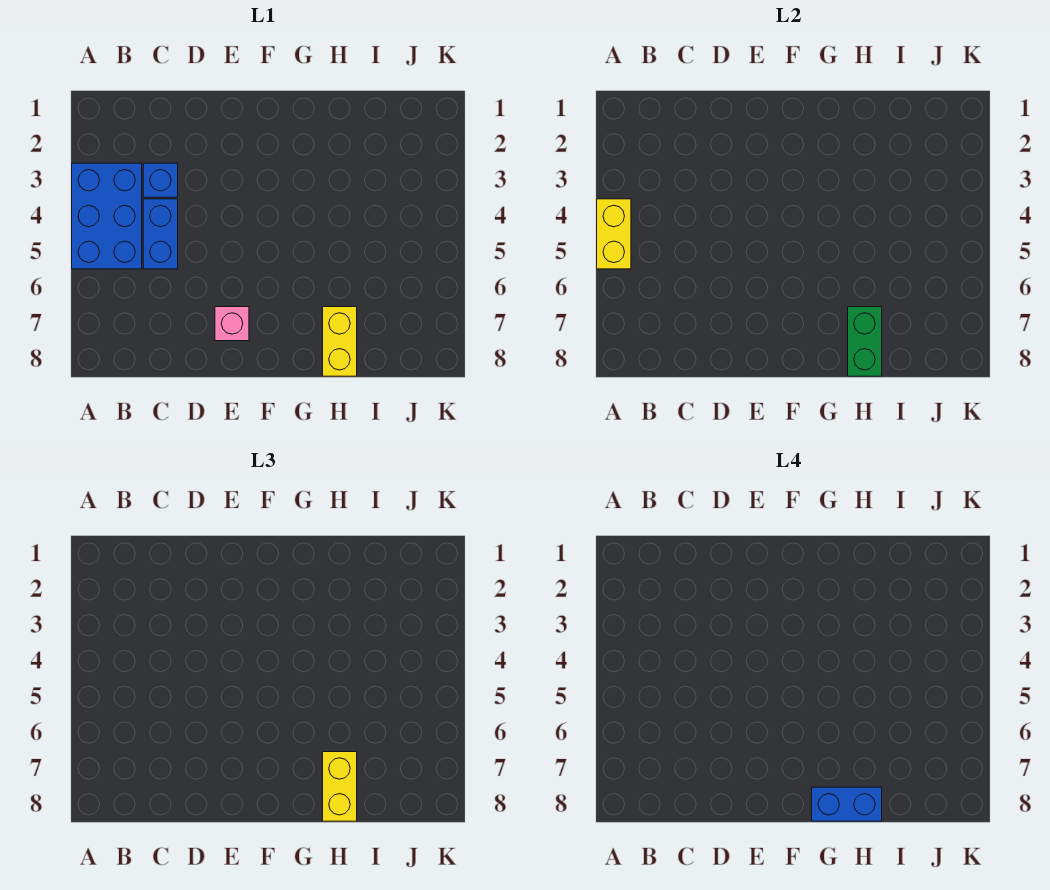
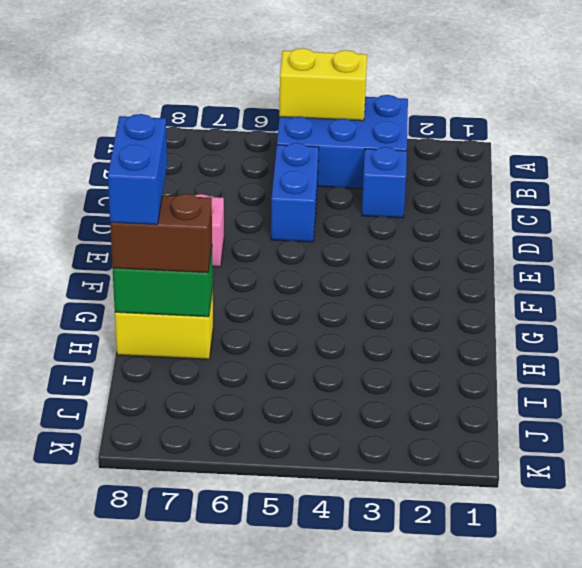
blue brick C4:C5 level 1 -> blue brick C5:D5 level 1
yellow brick H7:H8 level 3 -> brown brick H7:H8 level 3

